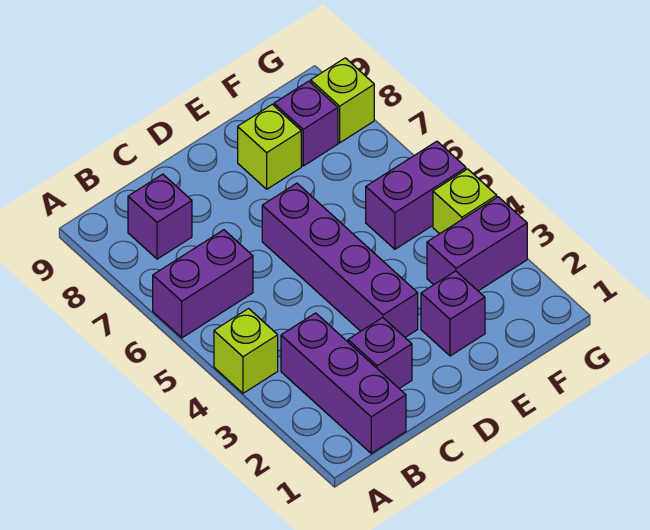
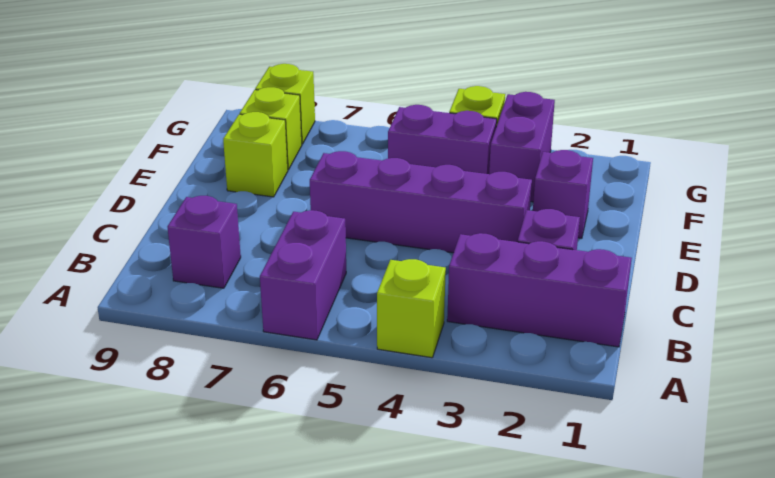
purple brick F5:G5 level 1 -> purple brick F4:F5 level 1
purple brick F8 level 1 -> lime brick F8 level 1

